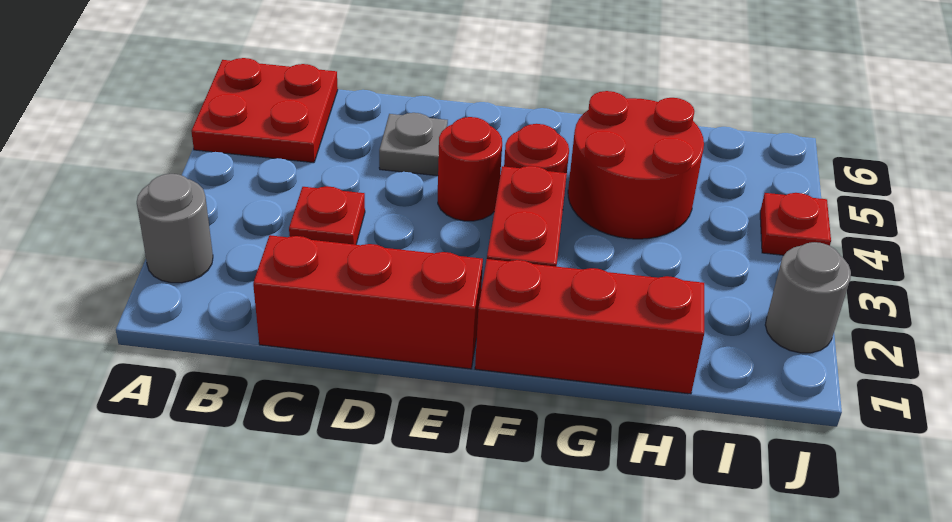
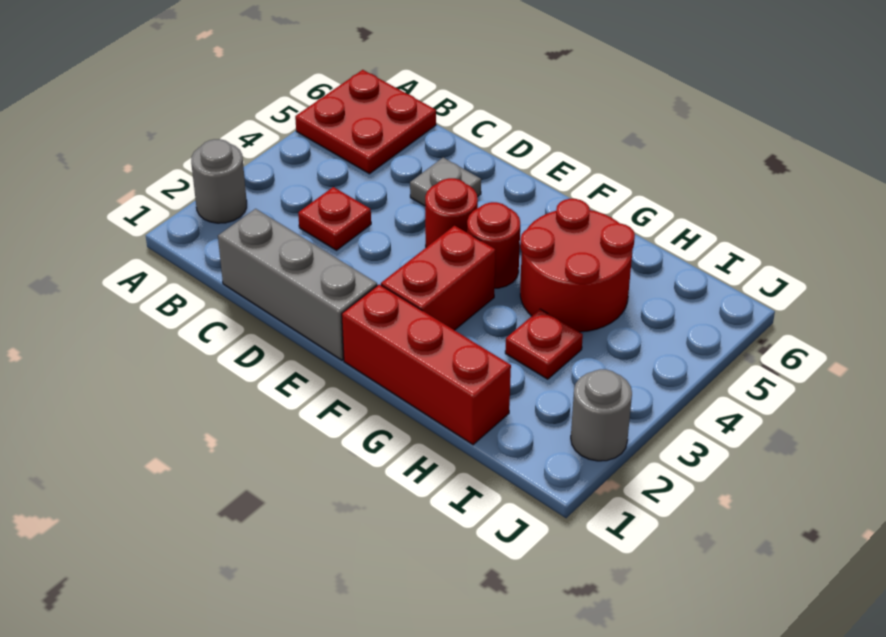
red brick C1:E1 level 1 -> grey brick C1:E1 level 1
red plate J4 level 1 -> red plate H3 level 1

